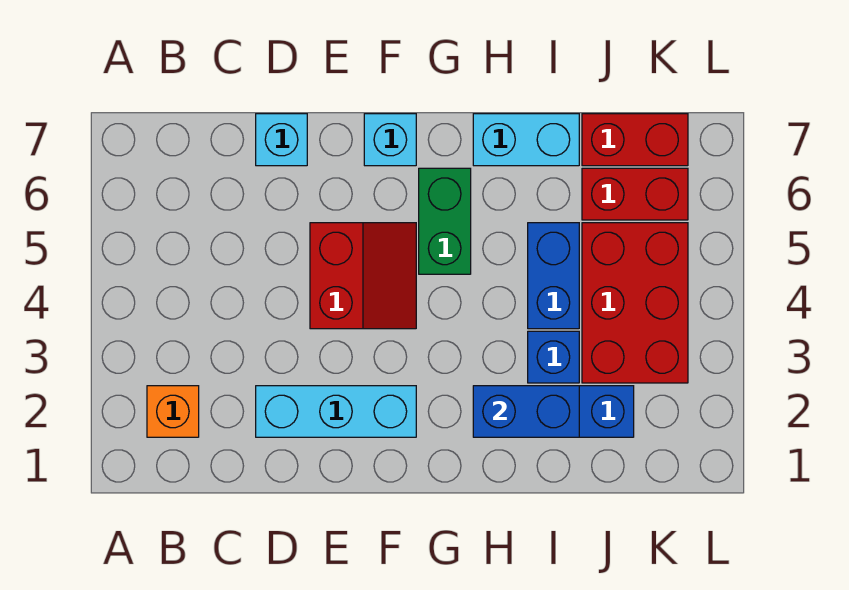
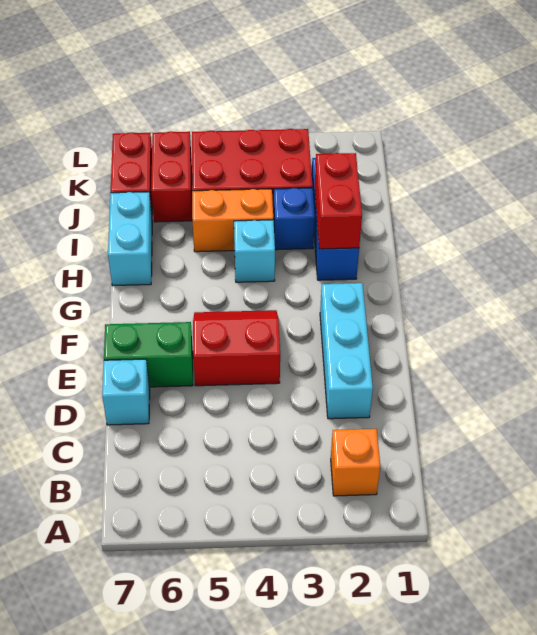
cyan brick F7 level 1 -> cyan brick H4 level 1
green brick G5:G6 level 1 -> green brick E6:E7 level 1
blue brick H2:I2 level 2 -> red brick H2:I2 level 2
blue brick I4:I5 level 1 -> orange brick I4:I5 level 1

